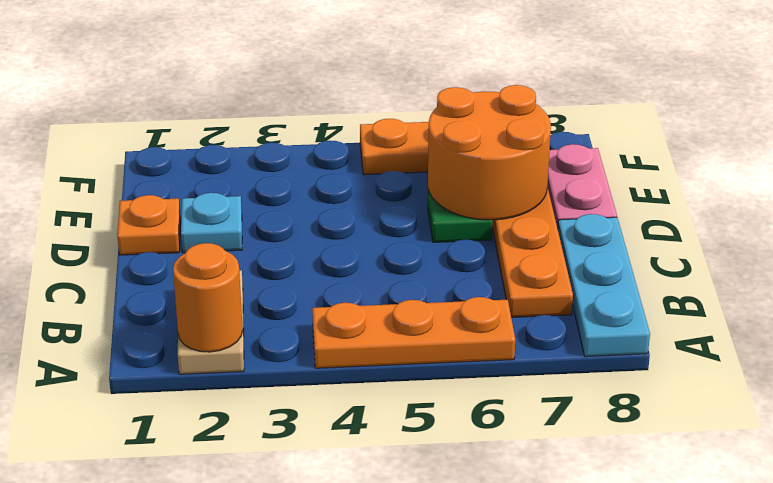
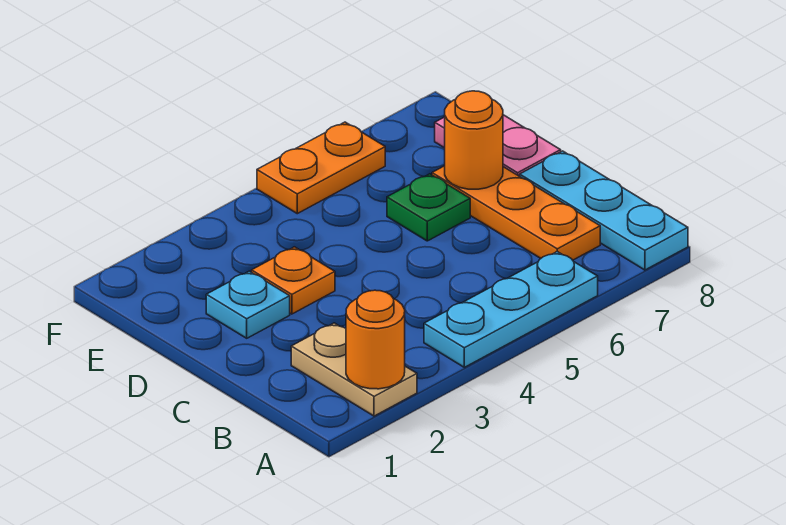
orange plate A4:A6 level 1 -> cyan plate A4:A6 level 1
orange plate D1 level 1 -> orange plate D3 level 1
orange round brick D6:E7 level 2 -> orange round brick D7 level 2

